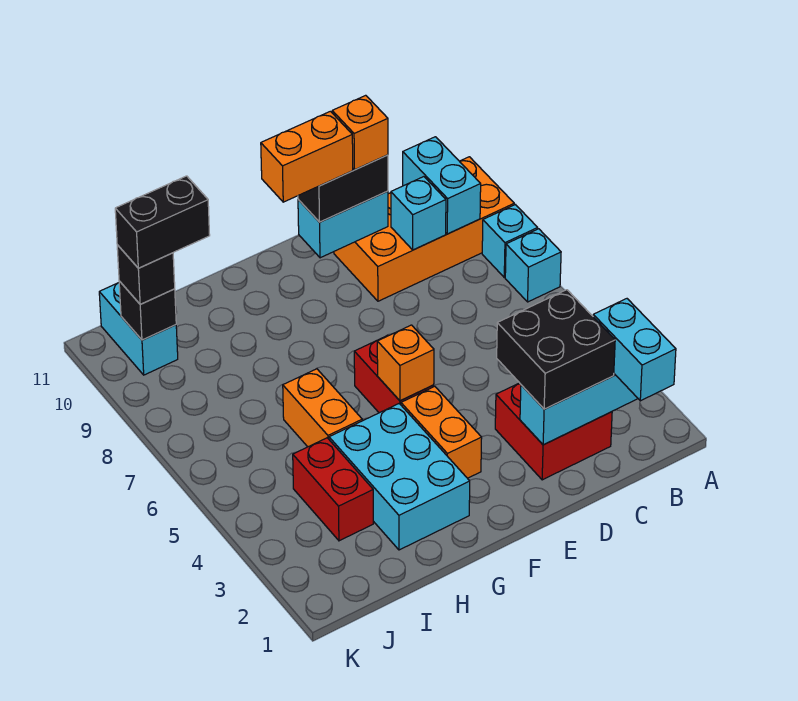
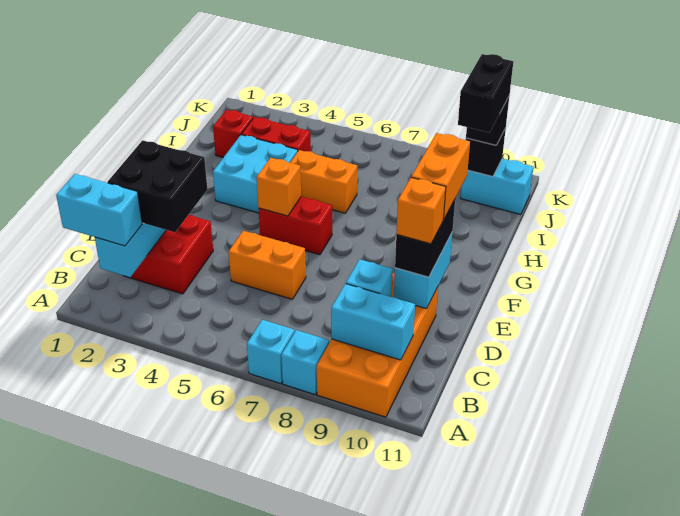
orange brick F3:F4 level 1 -> orange brick D5:D6 level 1
cyan brick G2:H4 level 1 -> cyan brick G3:H4 level 1
none -> red brick I2 level 1

